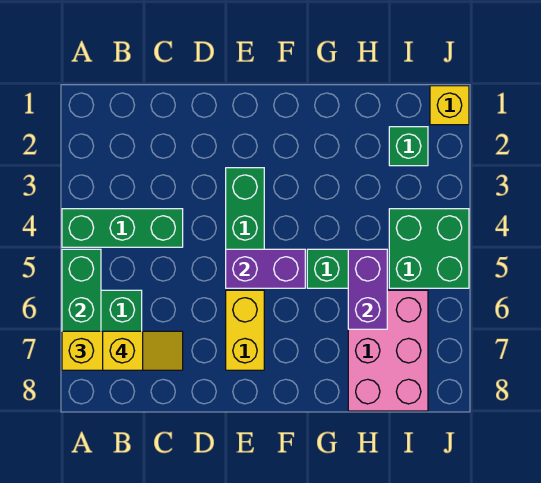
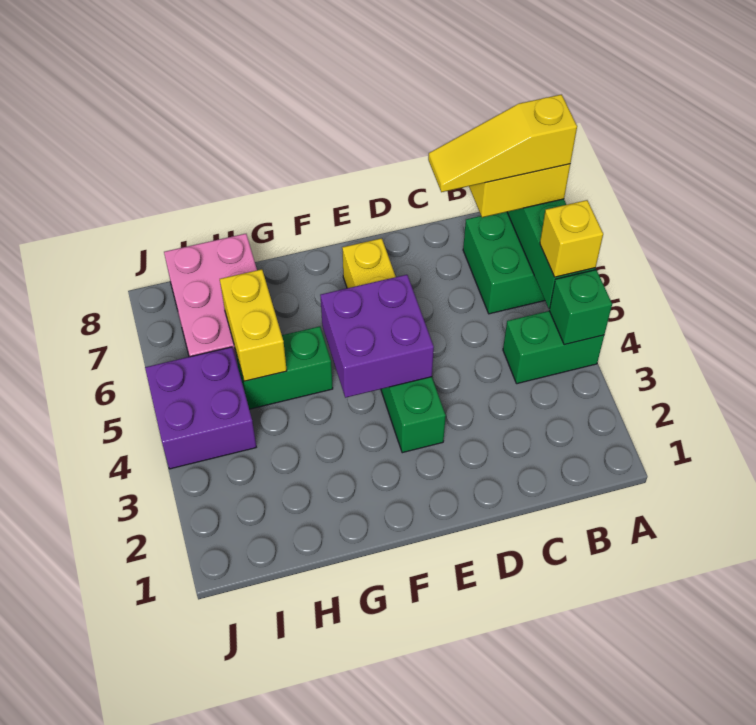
green brick A4:C4 level 1 -> green brick A4:B4 level 1
yellow slope B7:C7 level 4 top B -> yellow slope A7:C7 level 4 top A
purple brick E5:F5 level 2 -> purple brick E4:F5 level 2
purple brick H5:H6 level 2 -> yellow brick H5:H6 level 2
green brick I2 level 1 -> green brick A4 level 2
green brick I4:J5 level 1 -> purple brick I4:J5 level 1
yellow brick J1 level 1 -> yellow brick A5 level 3

